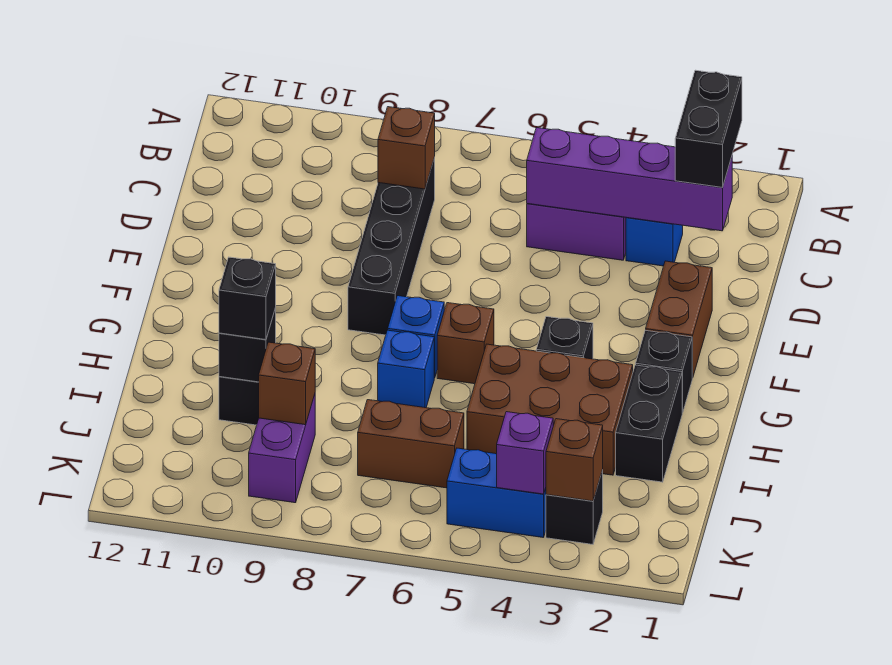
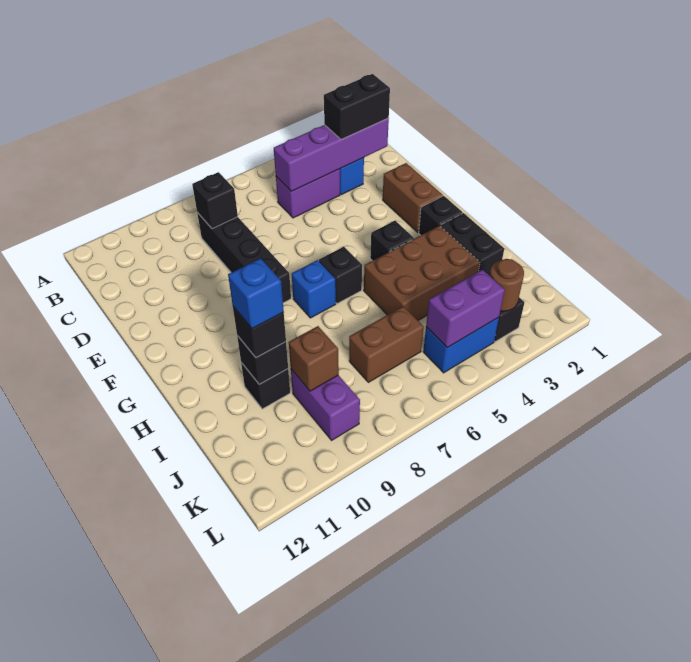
black brick B2:C2 level 3 -> black brick C2:C3 level 3
brown brick C8 level 2 -> black brick C8 level 2
brown brick G6 level 1 -> black brick G6 level 1
blue brick H7 level 1 -> blue brick I10 level 4
brown brick K3 level 2 -> brown round brick K3 level 2
purple brick K4 level 2 -> purple brick K4:K5 level 2

